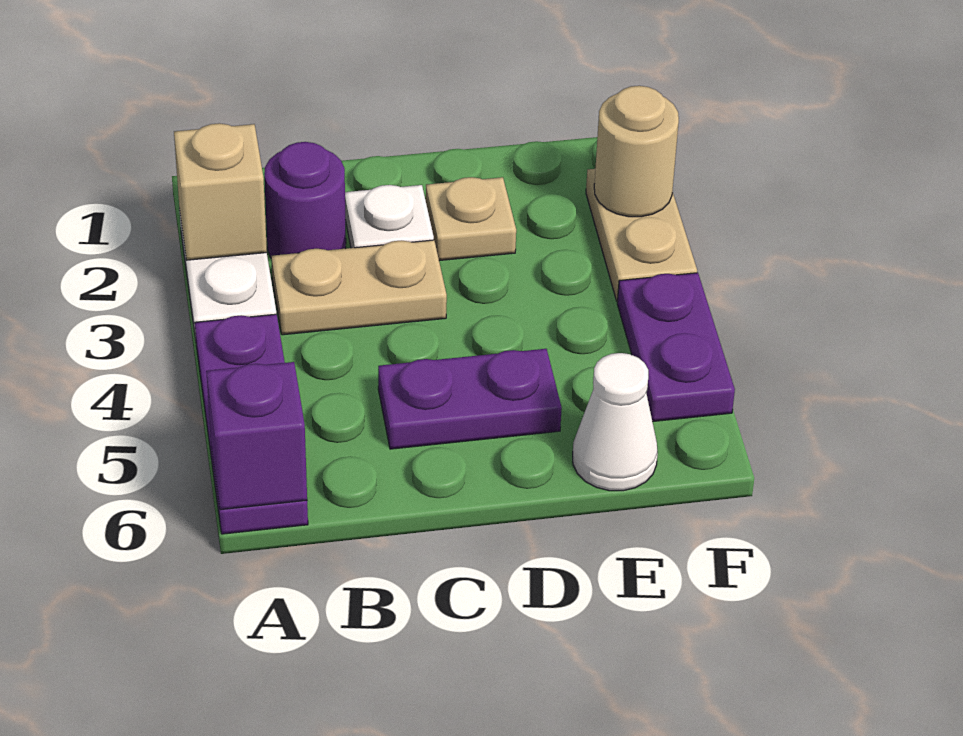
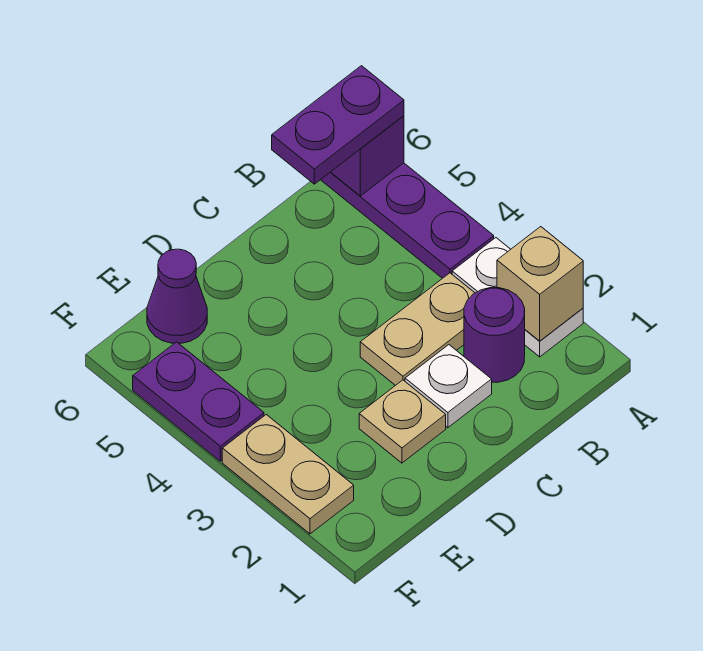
purple plate C5:D5 level 1 -> purple plate A6:B6 level 3
white cone E6 level 1 -> purple cone E6 level 1
tan round brick F2 level 2 -> none

